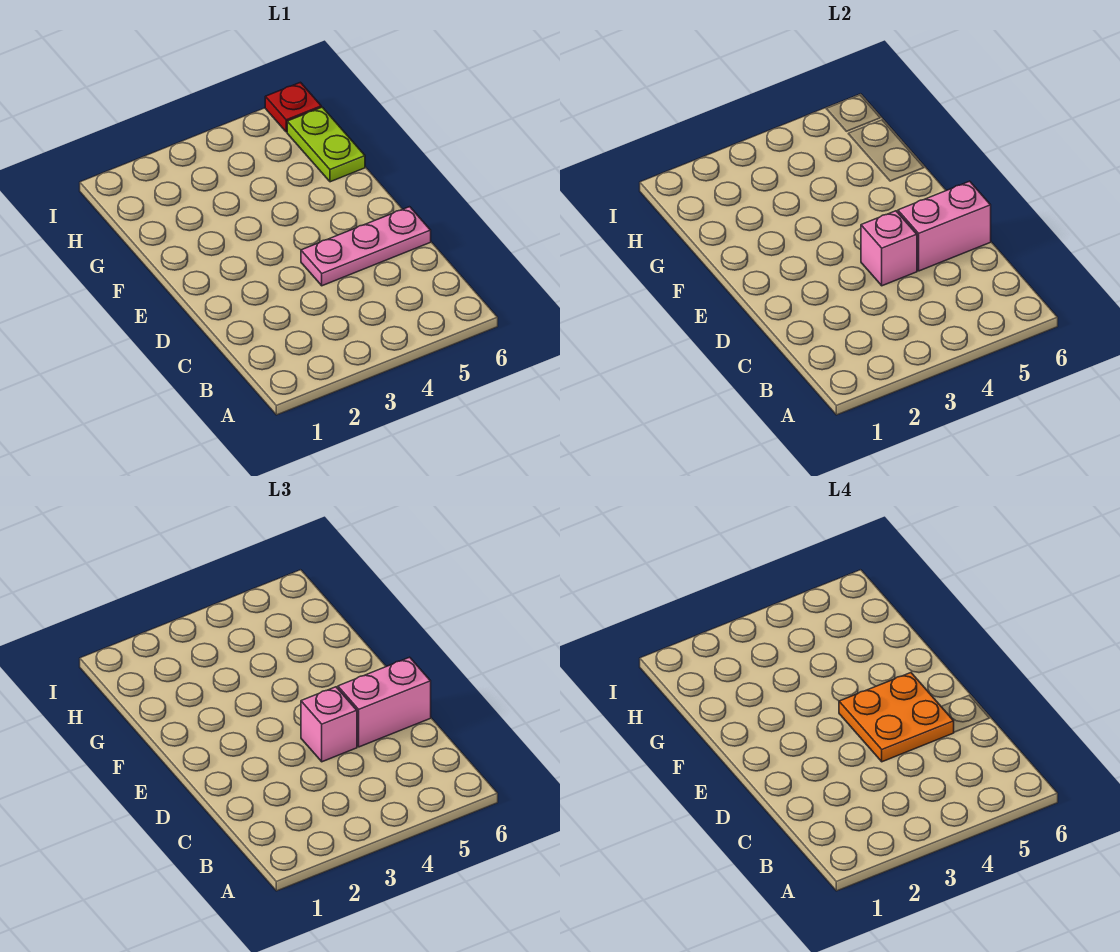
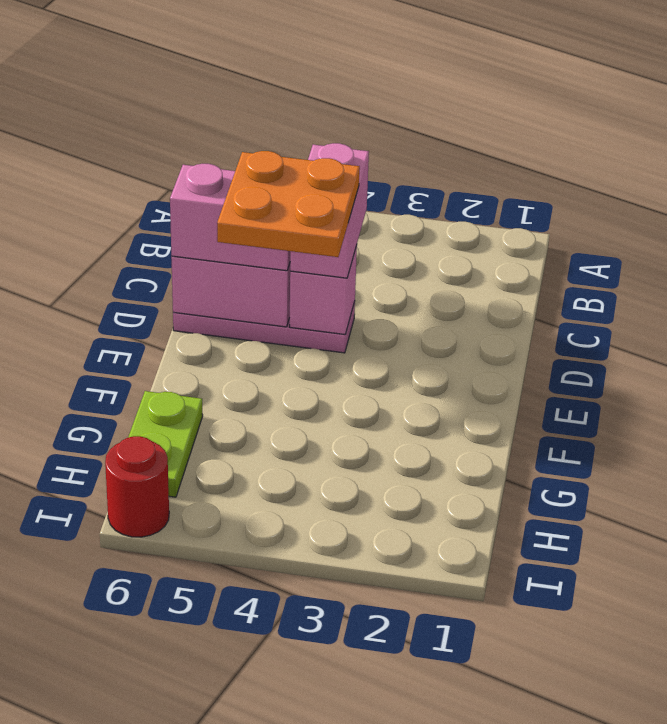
pink brick D4 level 3 -> pink brick C4:D4 level 3
red plate I6 level 1 -> red round brick I6 level 1

